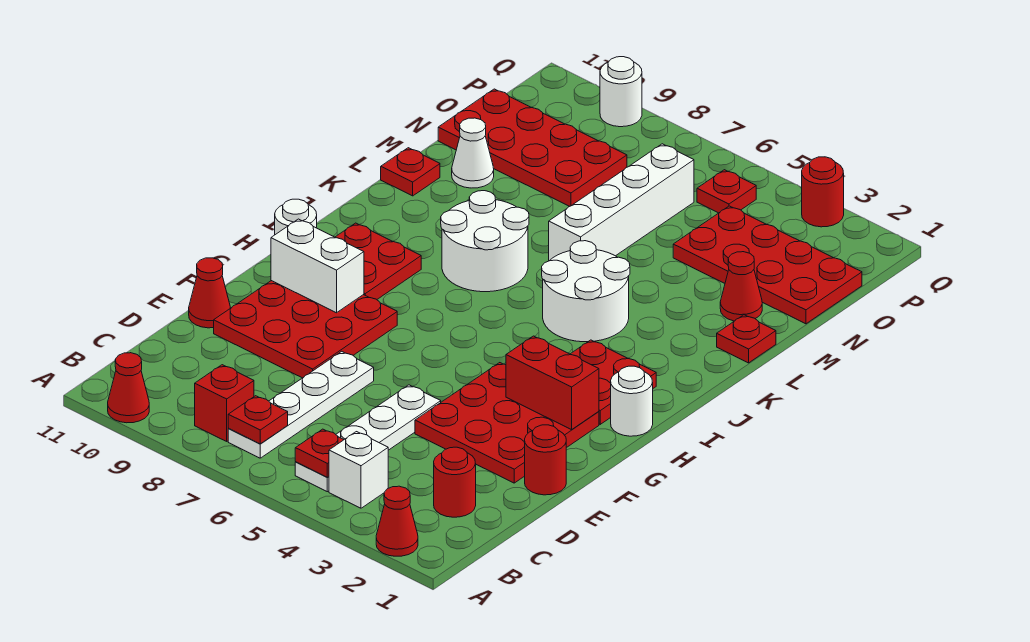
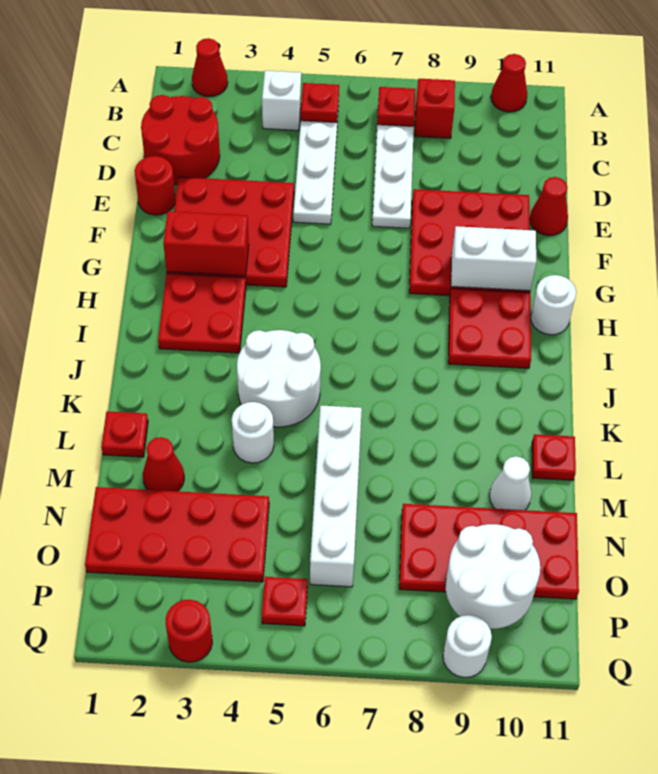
red round brick C2 level 1 -> red round brick C1:D2 level 1
white round brick H1 level 1 -> white round brick L4 level 1
white round brick J7:K8 level 1 -> white round brick O9:P10 level 2

